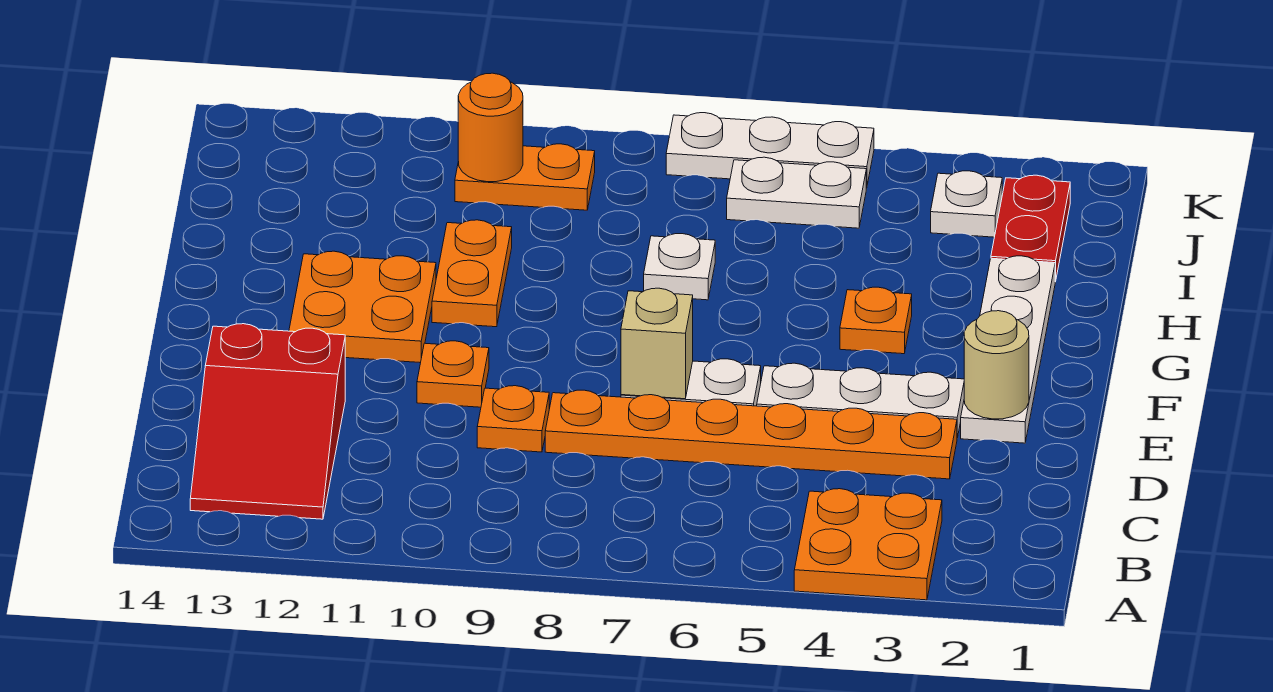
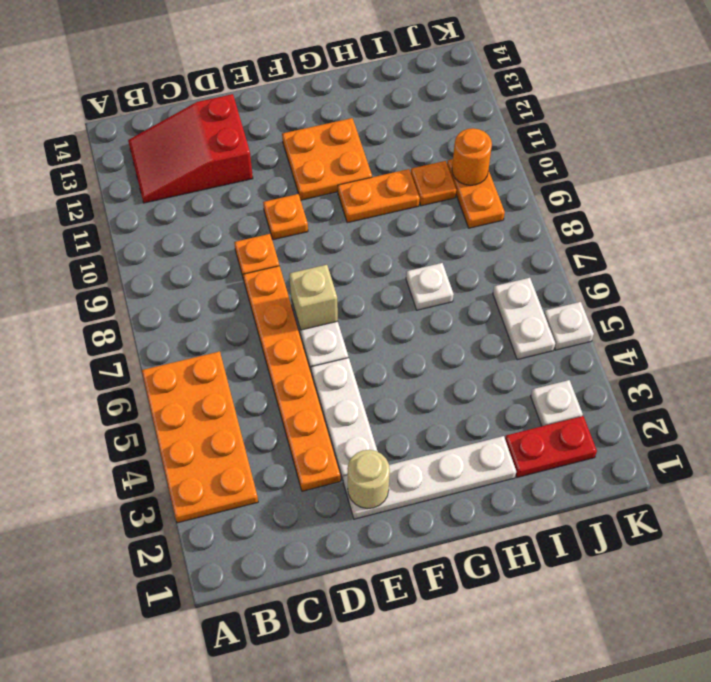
orange plate A3:B4 level 1 -> orange plate A3:B6 level 1
orange plate G4 level 1 -> orange plate I10 level 1
white plate K5:K7 level 1 -> white plate K5 level 1

